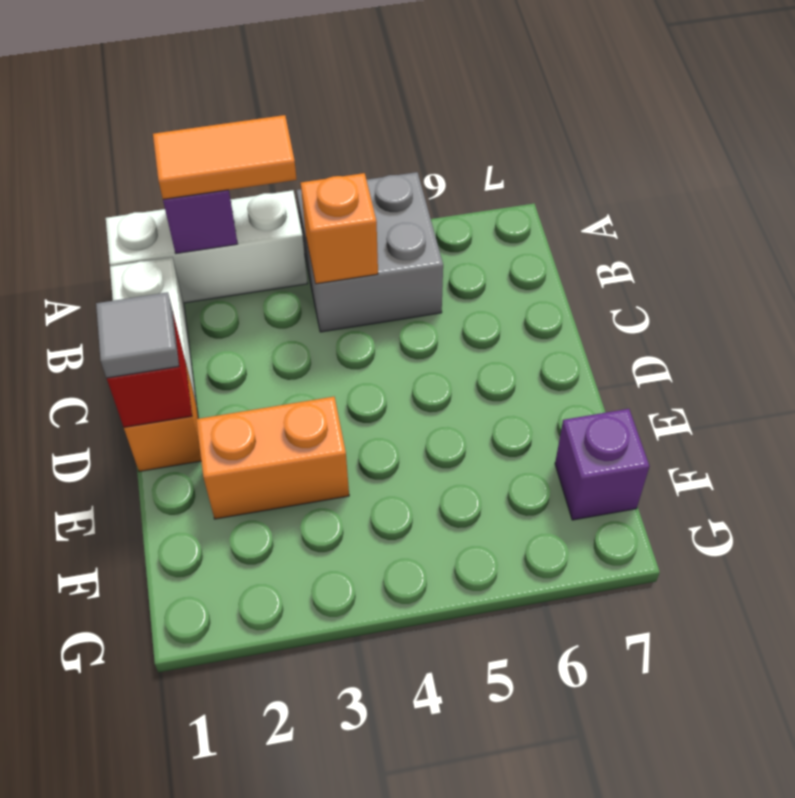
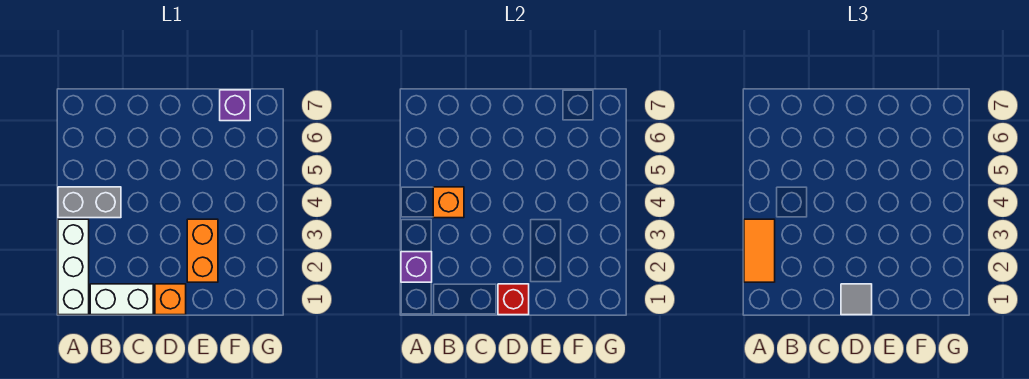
grey brick A4:B5 level 1 -> grey brick A4:B4 level 1

